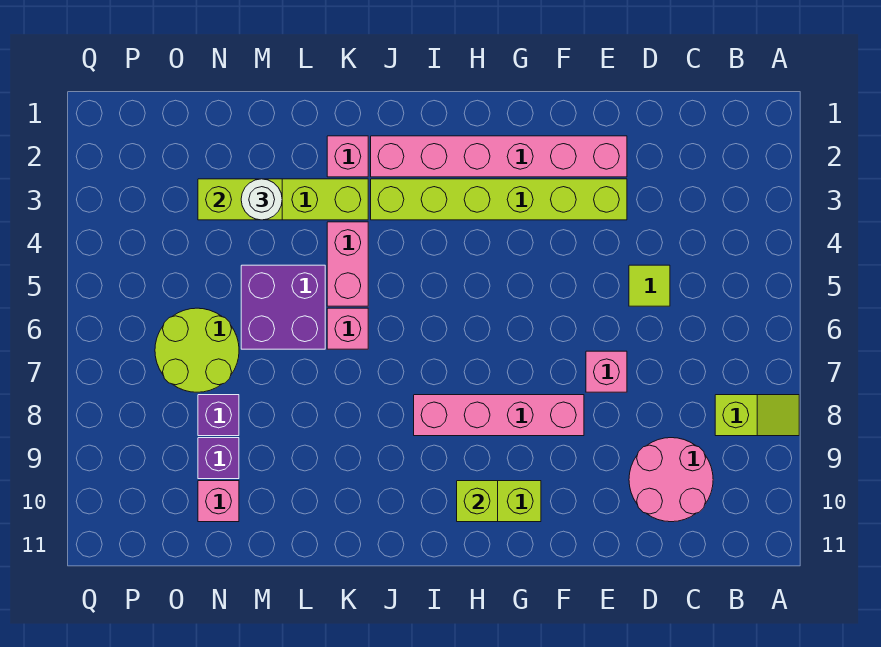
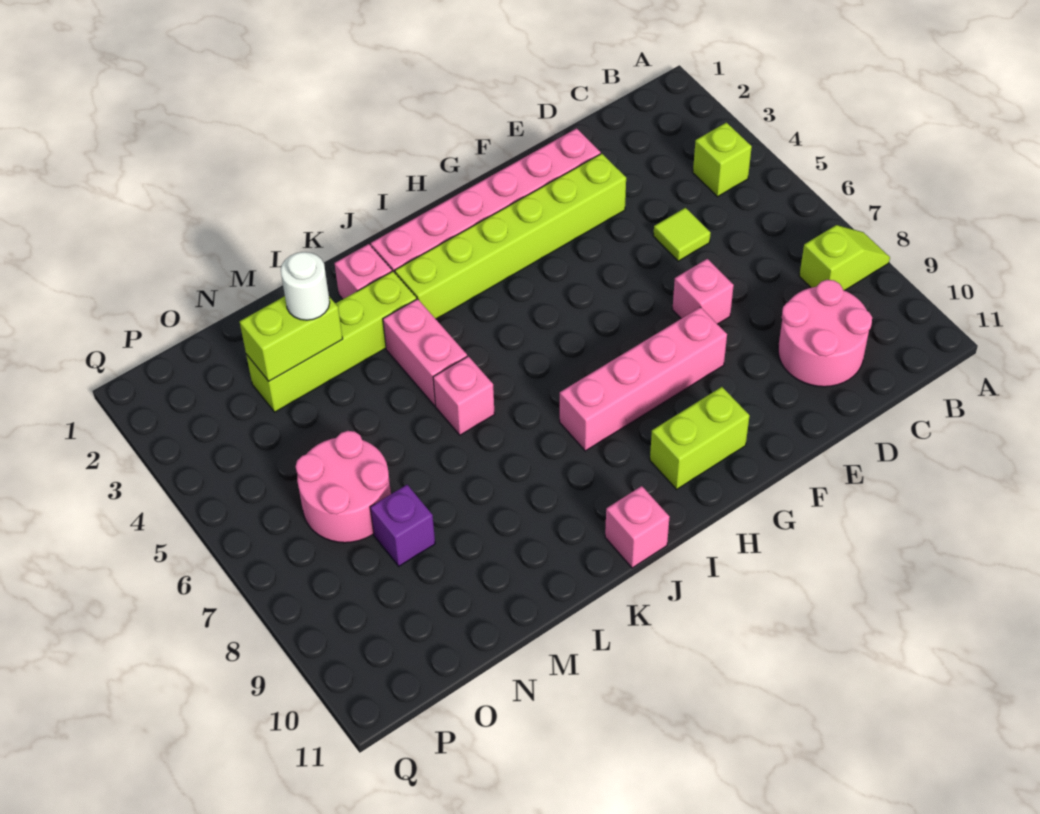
lime brick H10 level 2 -> lime brick B4 level 1
purple brick L5:M6 level 1 -> none
lime round brick N6:O7 level 1 -> pink round brick N6:O7 level 1
purple brick N9 level 1 -> none
pink brick N10 level 1 -> pink brick J11 level 1

